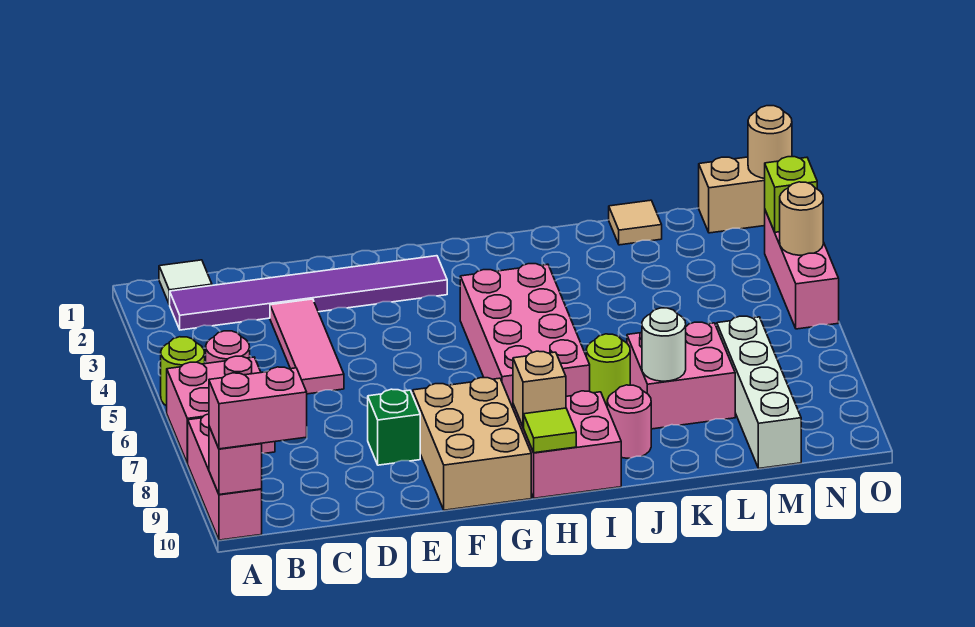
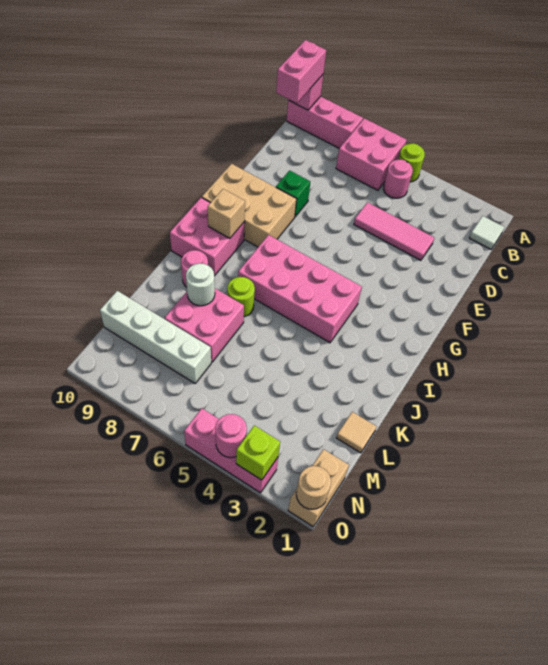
purple tile B2:G2 level 1 -> none
lime tile H10 level 2 -> none
tan round brick O4 level 2 -> pink round brick O4 level 2

